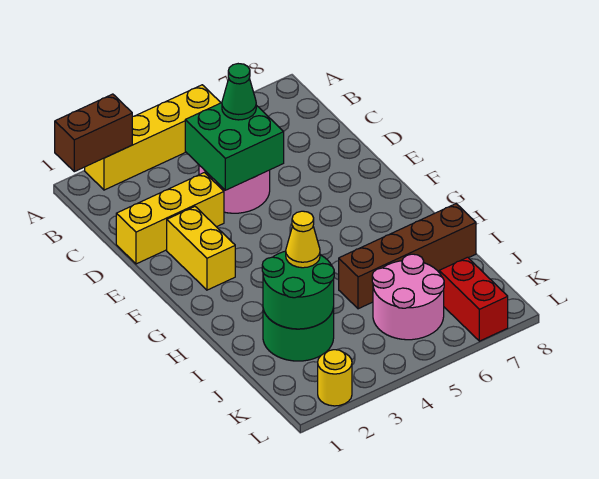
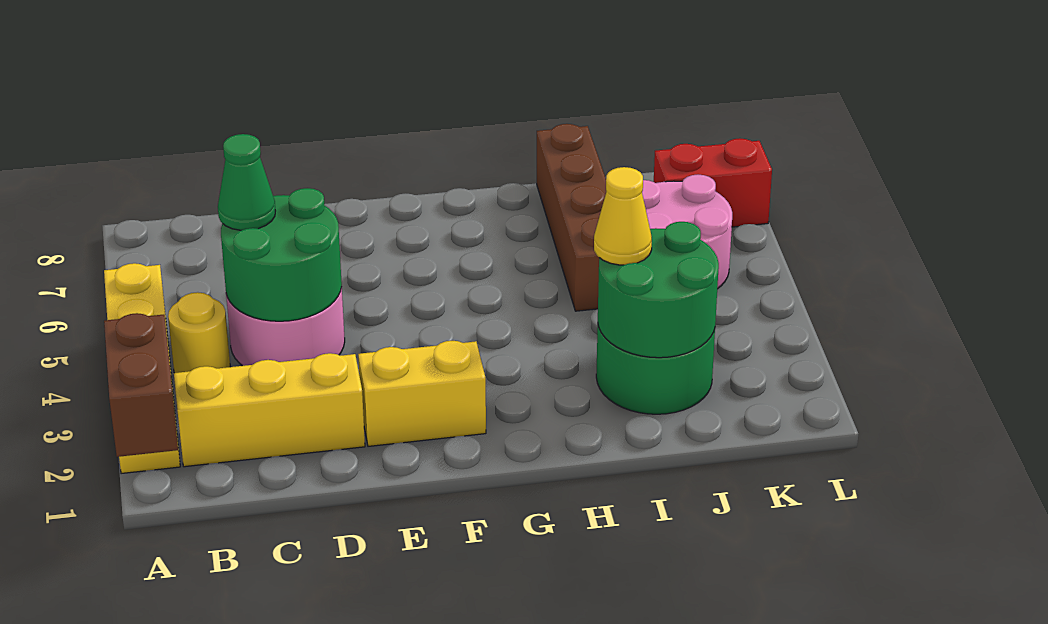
green brick C4:D5 level 2 -> green round brick C4:D5 level 2
yellow brick D1:D3 level 1 -> yellow brick B2:D2 level 1
yellow round brick L2 level 1 -> yellow round brick B4 level 1

